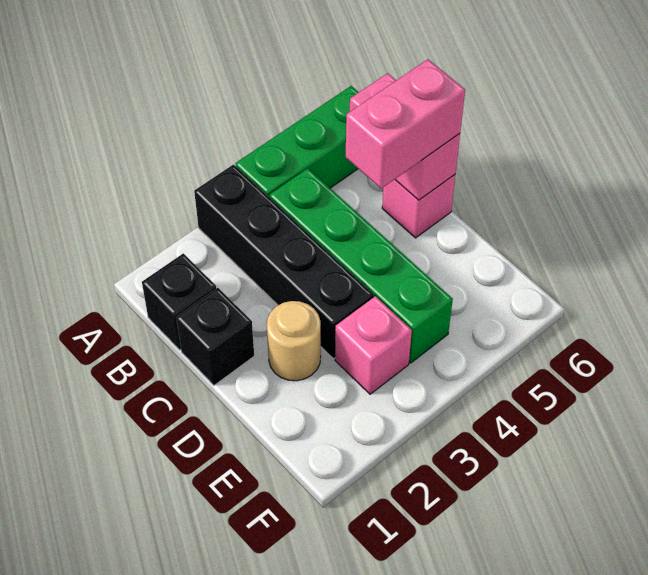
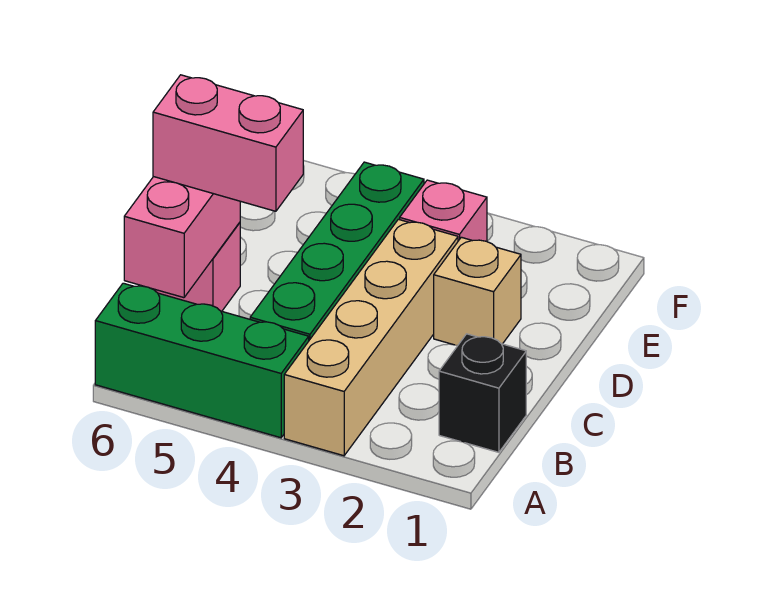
black brick A3:D3 level 1 -> tan brick A3:D3 level 1
black brick C1 level 1 -> none
tan round brick D2 level 1 -> tan brick D2 level 1

